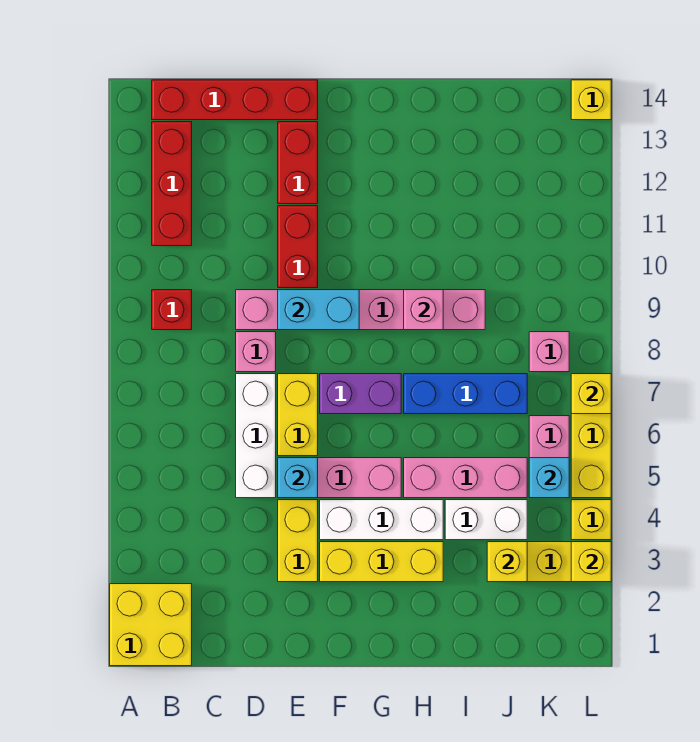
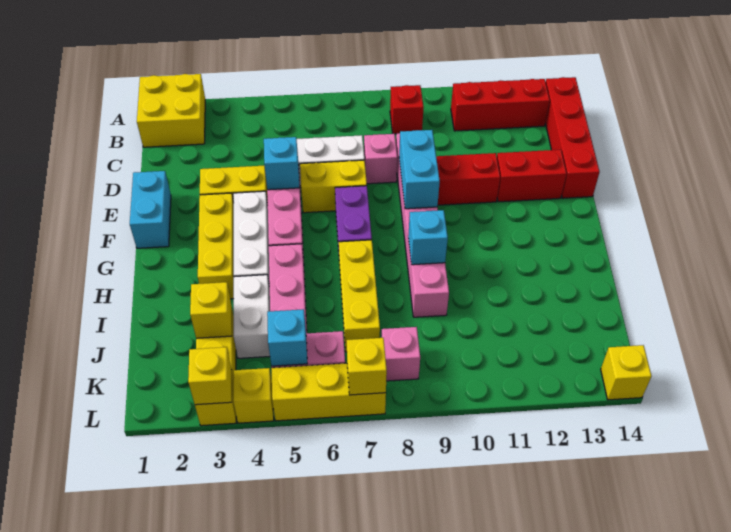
none -> cyan brick E1:F1 level 1
blue brick H7:J7 level 1 -> yellow brick H7:J7 level 1
pink brick H9 level 2 -> cyan brick H9 level 2

